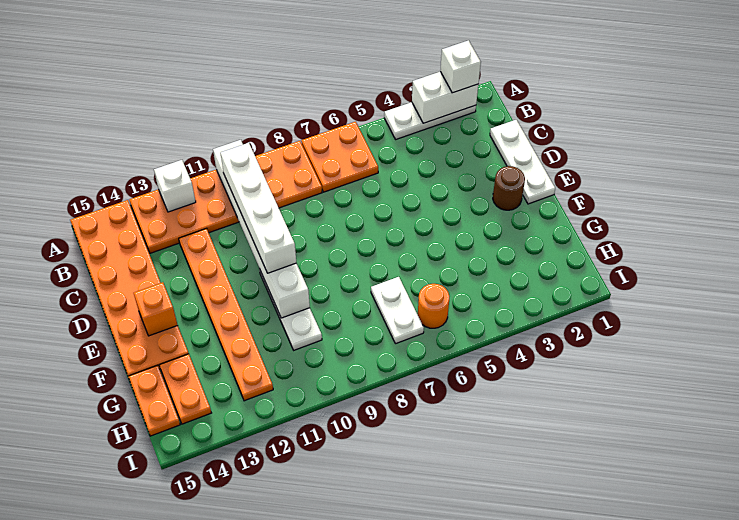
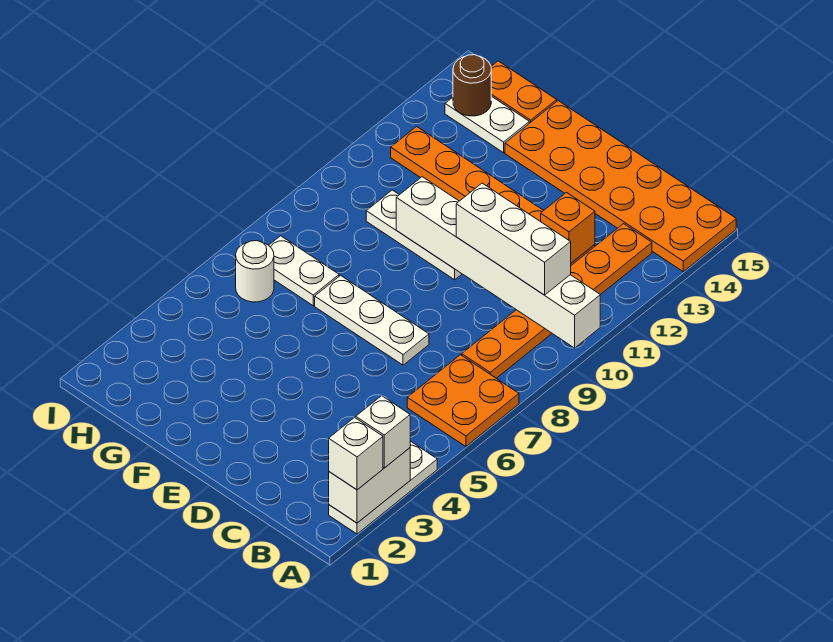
orange plate A8:B13 level 1 -> orange plate B8:B13 level 1
white brick A12 level 2 -> white brick A3 level 3
white brick B10:E10 level 3 -> white brick B10:D10 level 3
white plate C1:E1 level 1 -> white plate D7:F7 level 1
brown round brick E2 level 1 -> brown round brick H14 level 2
orange brick E14 level 2 -> orange brick C12 level 2
orange plate G14:H14 level 1 -> white plate G14:H14 level 1
orange round brick H6 level 1 -> white round brick H6 level 1

